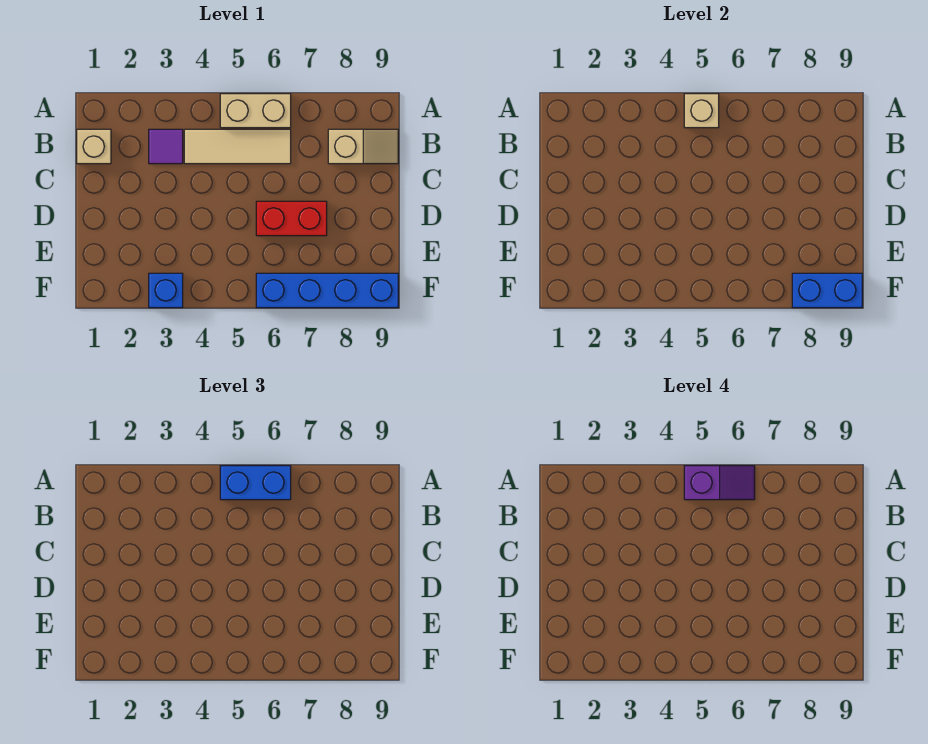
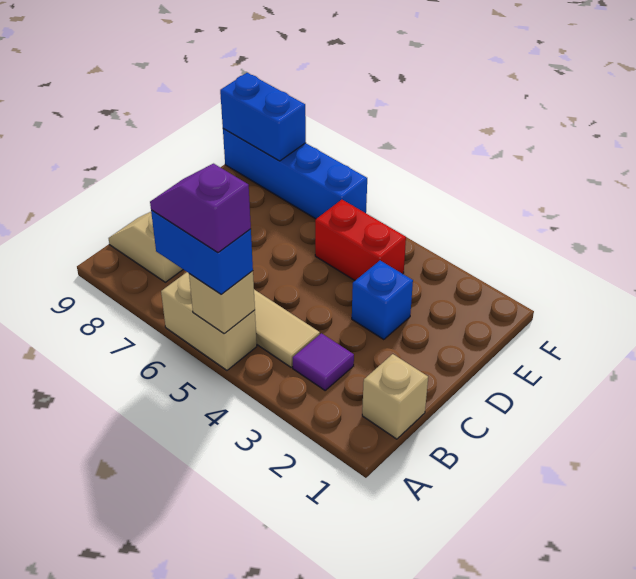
red brick D6:D7 level 1 -> red brick E4:E5 level 1
blue brick F3 level 1 -> blue brick D3 level 1

